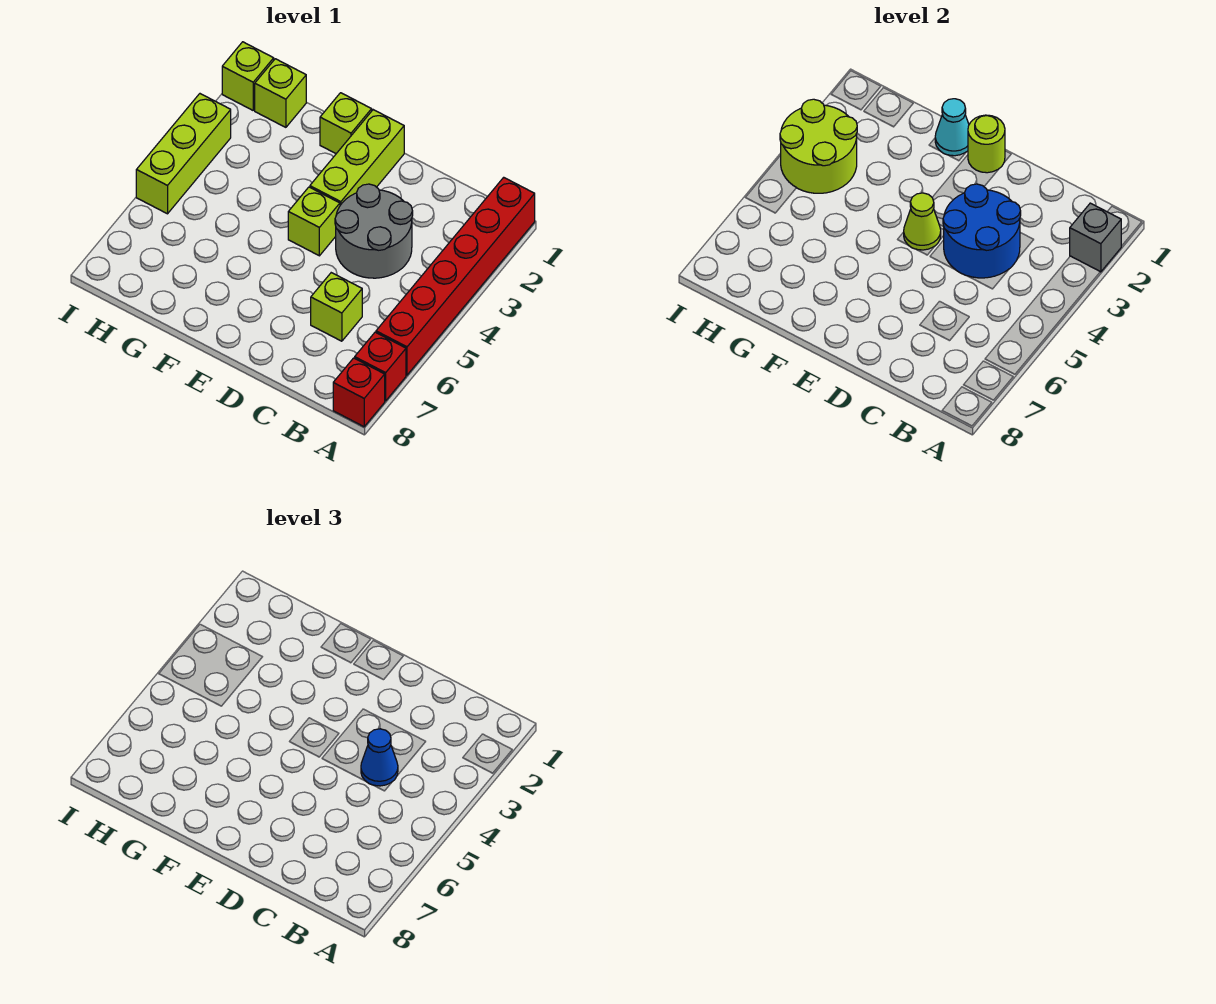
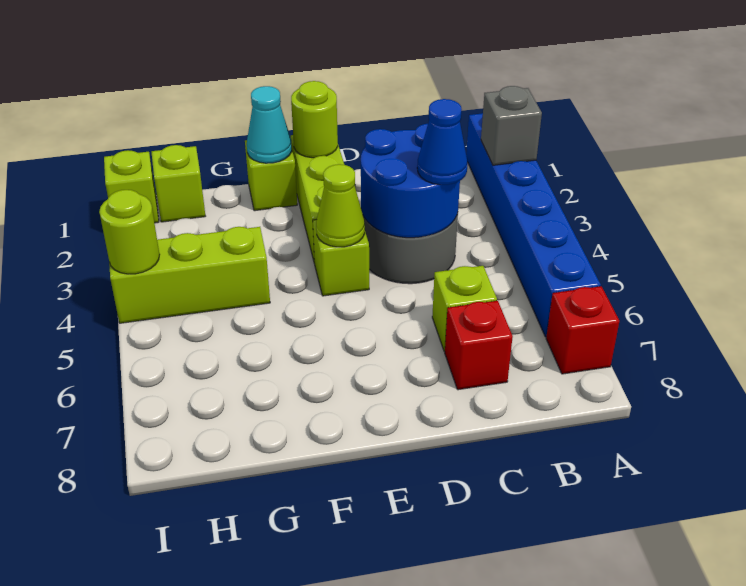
red brick A1:A6 level 1 -> blue brick A1:A6 level 1
red brick A8 level 1 -> red brick C7 level 1
lime round brick H3:I4 level 2 -> lime round brick I4 level 2
lime brick I3:I5 level 1 -> lime brick G4:I4 level 1

